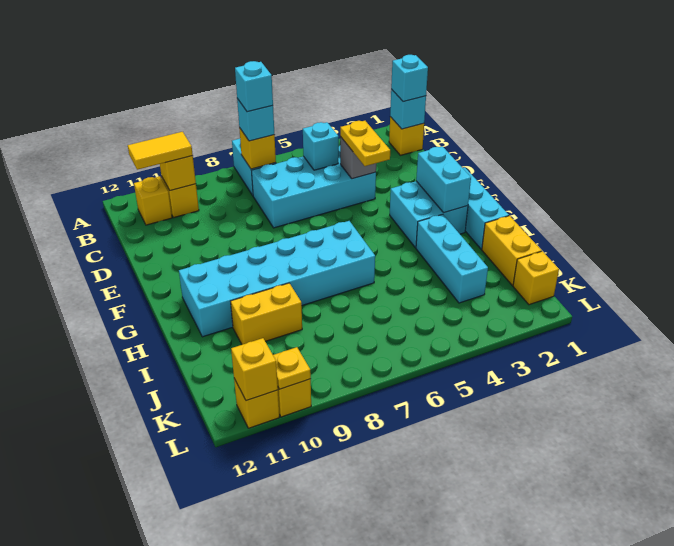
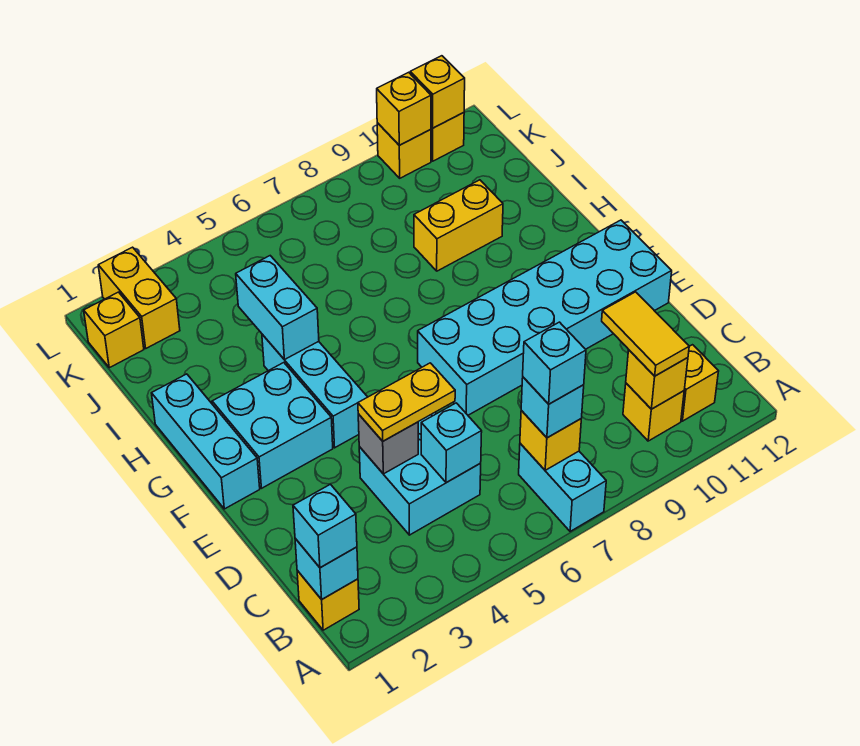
yellow tile B10:B11 level 3 -> yellow tile B10:C10 level 3
cyan brick C4:D7 level 1 -> cyan brick C4:D5 level 1
yellow plate D4:E4 level 3 -> yellow plate D4:D5 level 3
cyan brick F2:G2 level 2 -> cyan brick H4:I4 level 2
cyan brick G6:H11 level 1 -> cyan brick E7:F12 level 1
cyan brick H3:J3 level 1 -> cyan brick F4:H4 level 1
yellow brick I1:J1 level 1 -> yellow brick K2:L2 level 1
yellow plate L10 level 2 -> yellow brick L10 level 2

